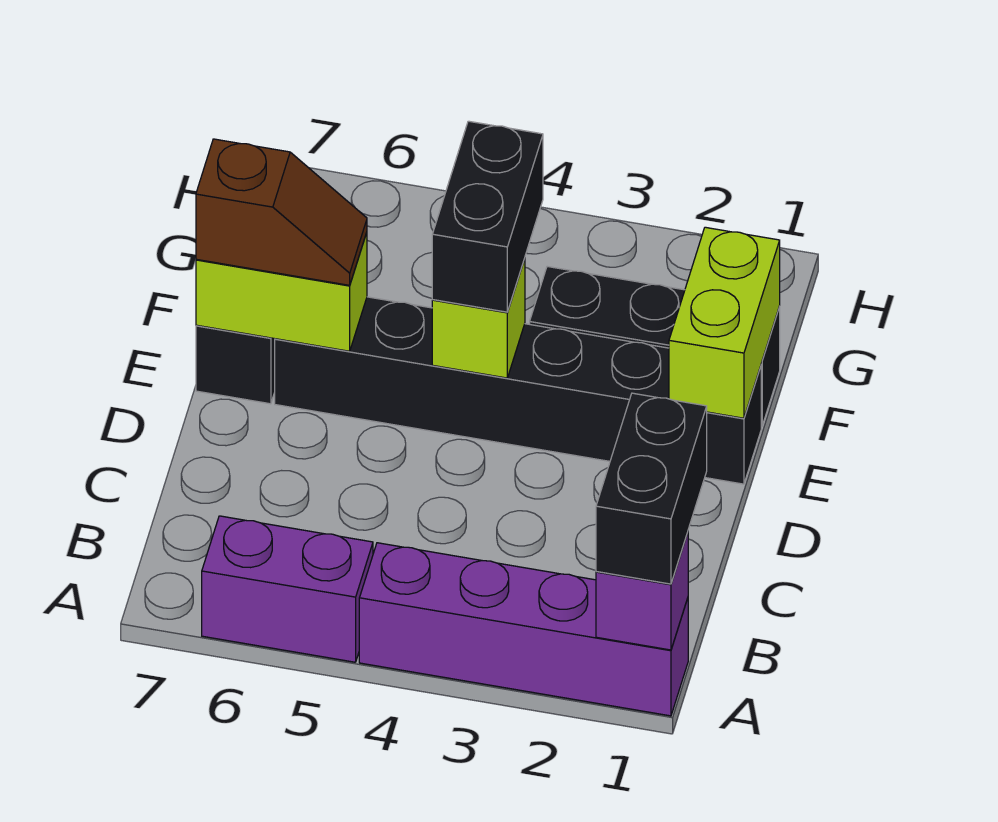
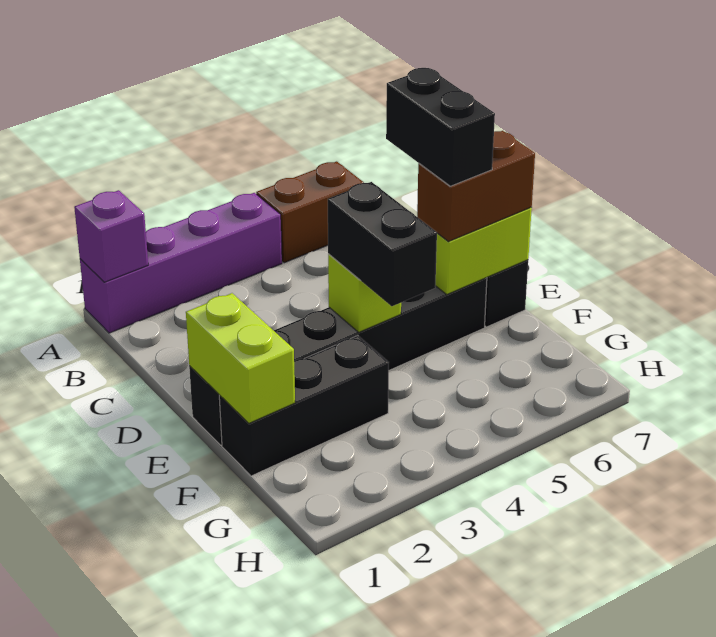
black brick A1:B1 level 3 -> black brick D6:E6 level 4
purple brick A5:A6 level 1 -> brown brick A5:A6 level 1
brown slope E6:E7 level 3 top 7 -> brown brick E6:E7 level 3

